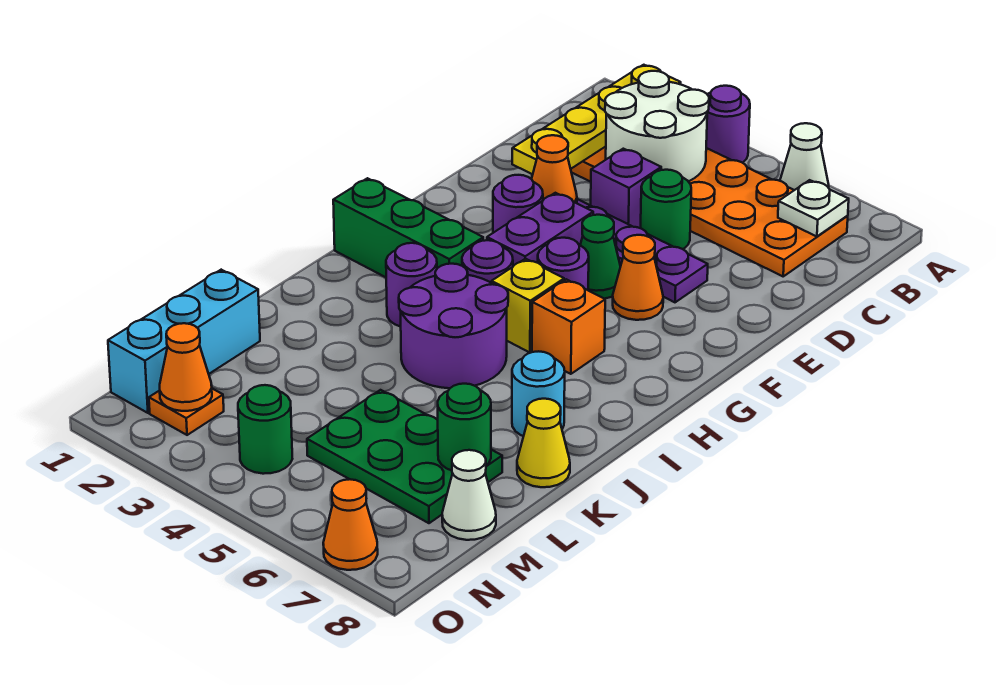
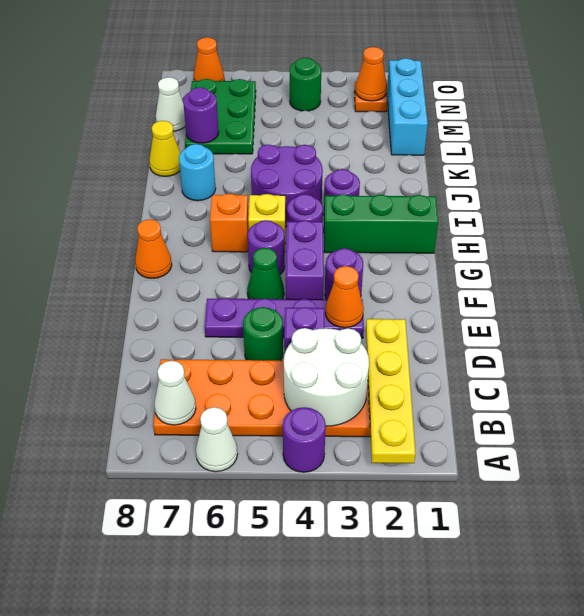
white plate B7 level 2 -> white cone B7 level 2
orange cone F6 level 1 -> orange cone G8 level 1
green plate L5:M7 level 1 -> green plate L6:N7 level 1
green round brick L7 level 2 -> purple round brick L7 level 2

